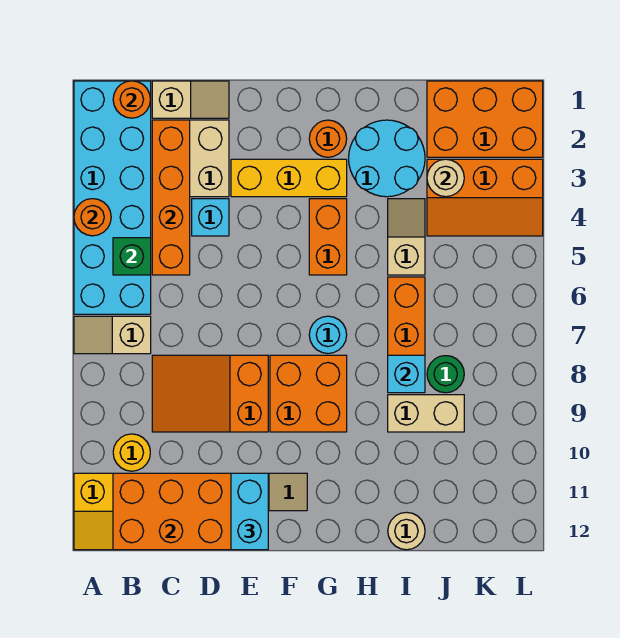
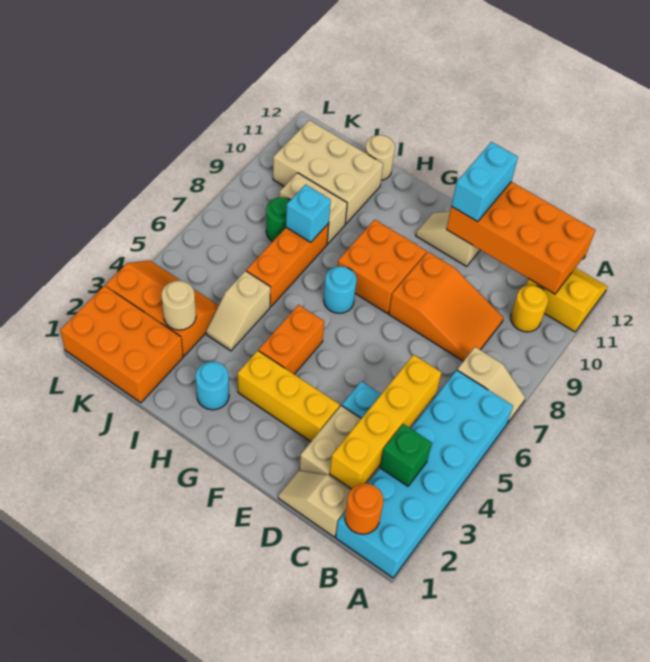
orange round brick A4 level 2 -> none
green brick B5 level 2 -> green brick B3 level 2
orange brick C2:C5 level 2 -> yellow brick C2:C5 level 2
orange round brick G2 level 1 -> none
cyan round brick H2:I3 level 1 -> cyan round brick H2 level 1
none -> tan brick I10:K11 level 1

